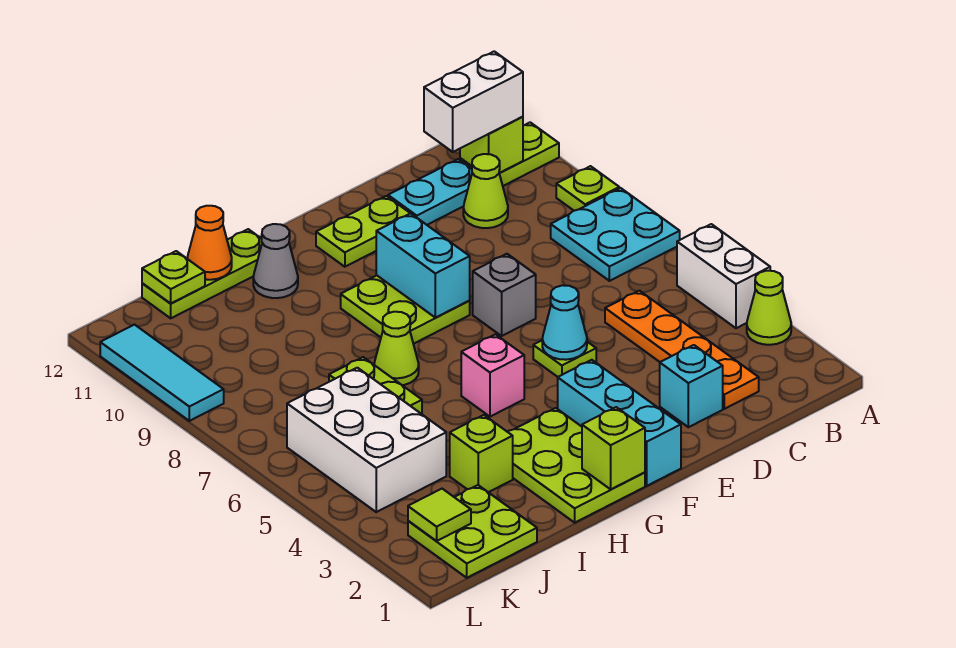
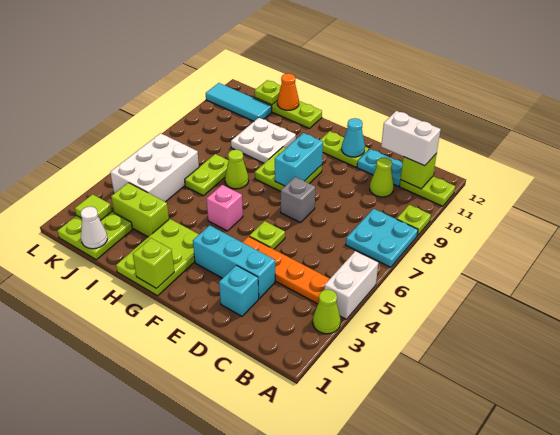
orange plate C2:C5 level 1 -> orange plate B4:E4 level 1
cyan cone E5 level 2 -> cyan cone E11 level 2
cyan brick F1:F3 level 1 -> cyan brick D3:F3 level 1
none -> white plate H9:I10 level 1
grey cone H11 level 1 -> none
lime brick I3 level 1 -> lime brick I3:J3 level 1
none -> white cone J1 level 2
cyan tile L9:L11 level 1 -> cyan tile J11:L11 level 1

